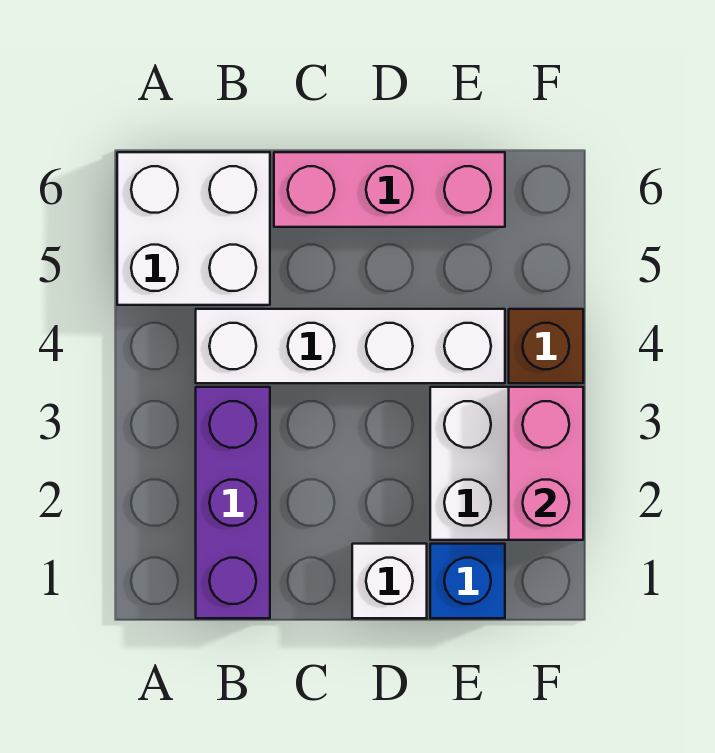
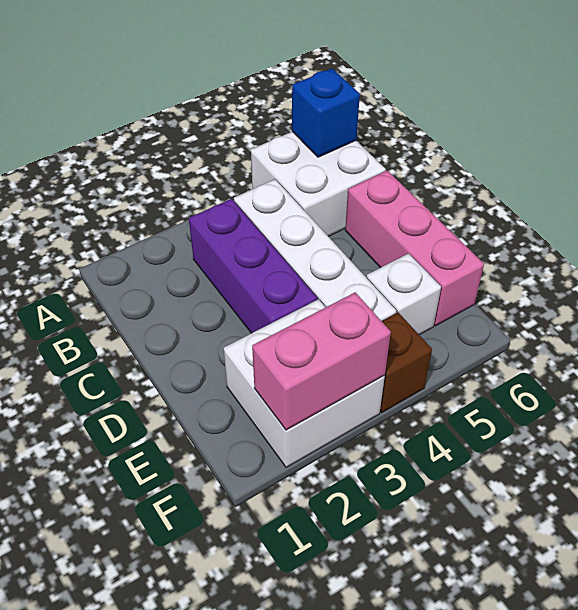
purple brick B1:B3 level 1 -> purple brick B3:D3 level 1
white brick D1 level 1 -> white brick E5 level 1
blue brick E1 level 1 -> blue brick A6 level 2

